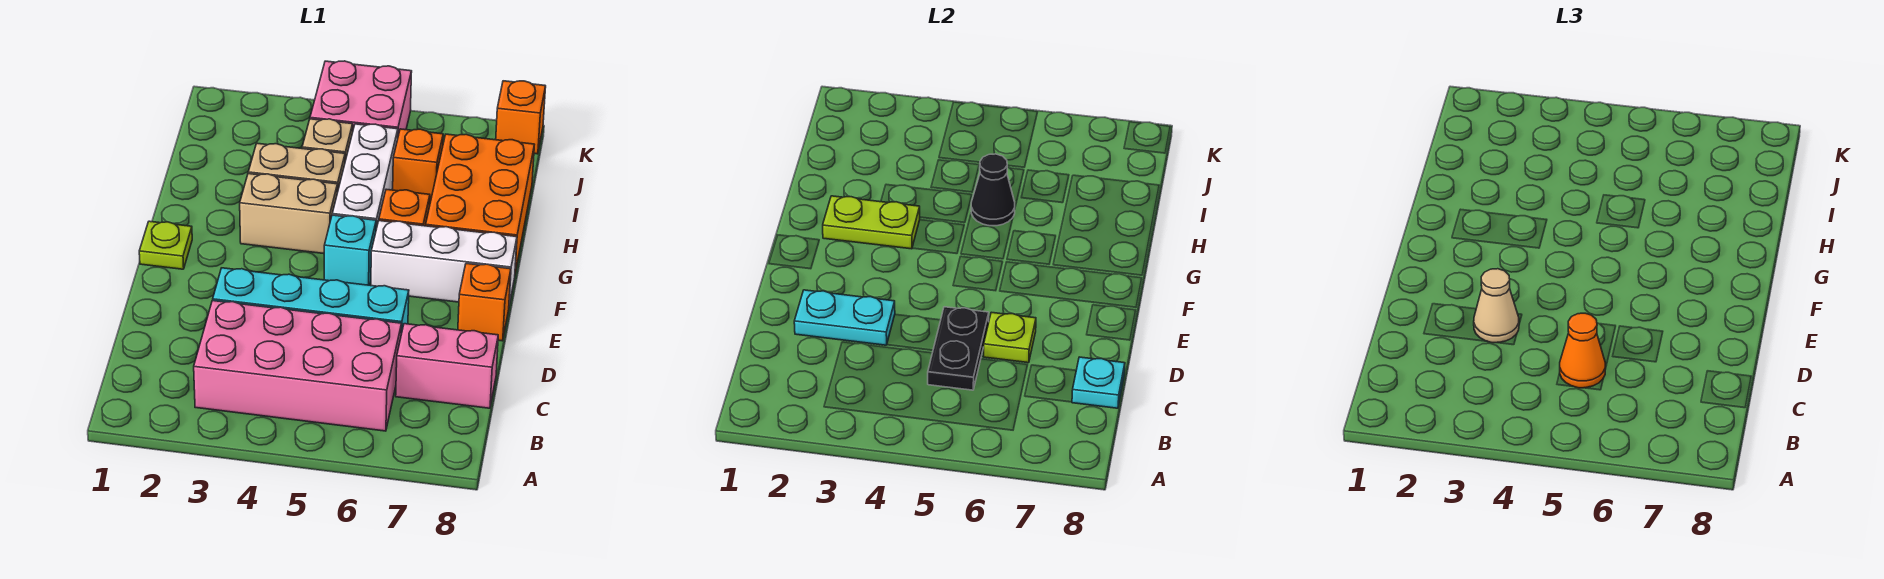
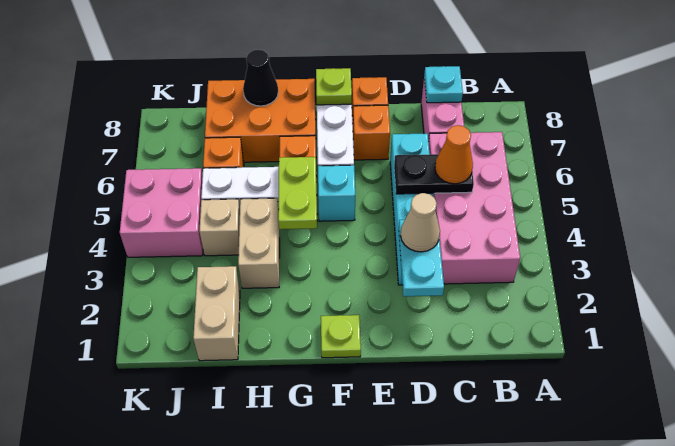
lime plate D6 level 2 -> lime plate F8 level 2
lime plate G2:G3 level 2 -> lime plate G4:G5 level 2
tan brick G3:G4 level 1 -> tan brick I1:I2 level 1
black cone H5 level 2 -> black cone H8 level 2
orange brick K8 level 1 -> orange brick E7 level 1

